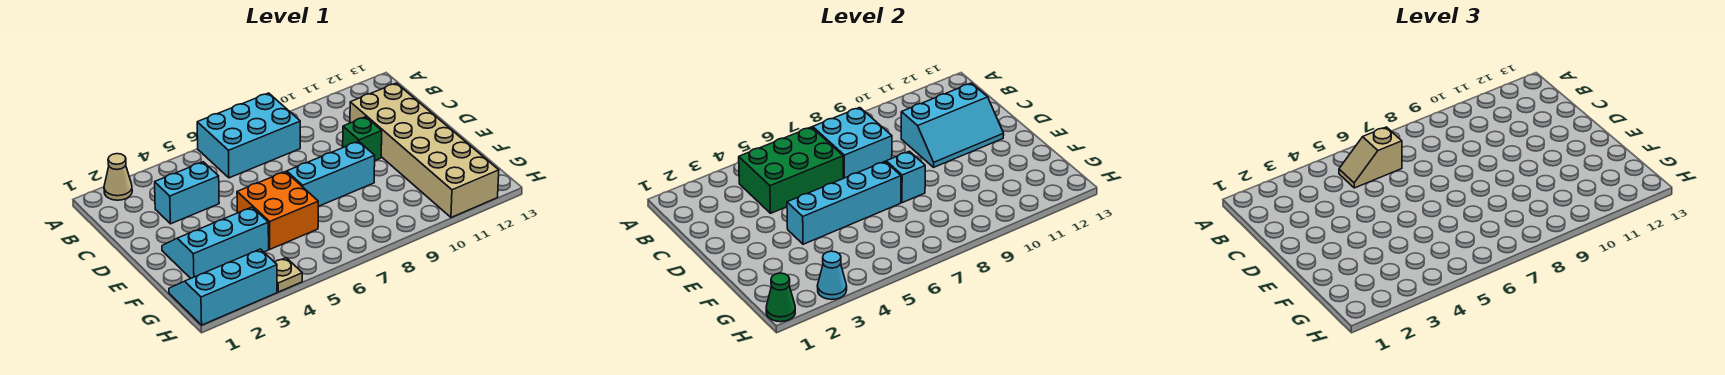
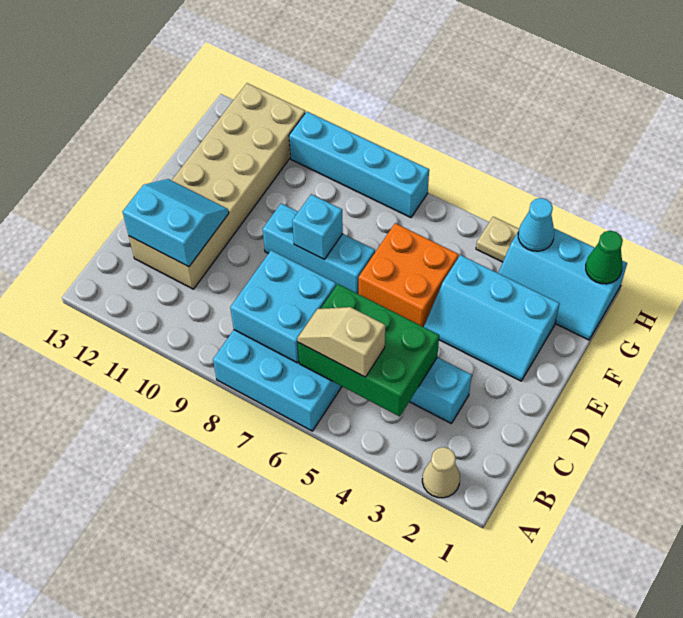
tan slope B5:B6 level 3 top 6 -> tan slope B5:B6 level 3 top 5
cyan slope C10:D12 level 2 top C -> cyan slope C11:D12 level 2 top C
green brick D10 level 1 -> none
cyan brick E4:E7 level 2 -> cyan brick H7:H10 level 1

